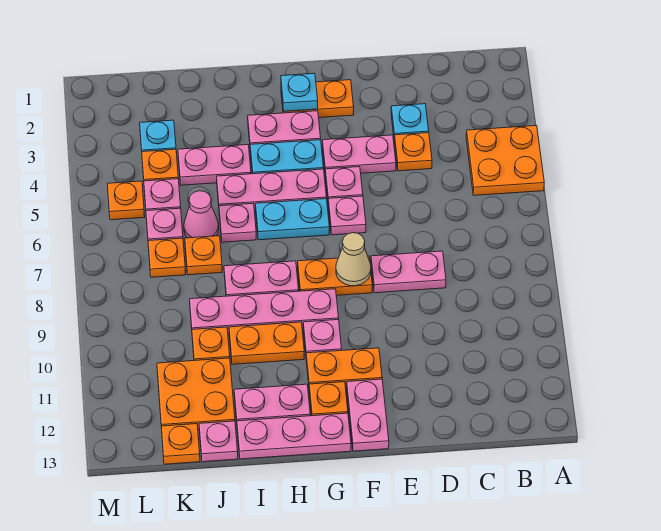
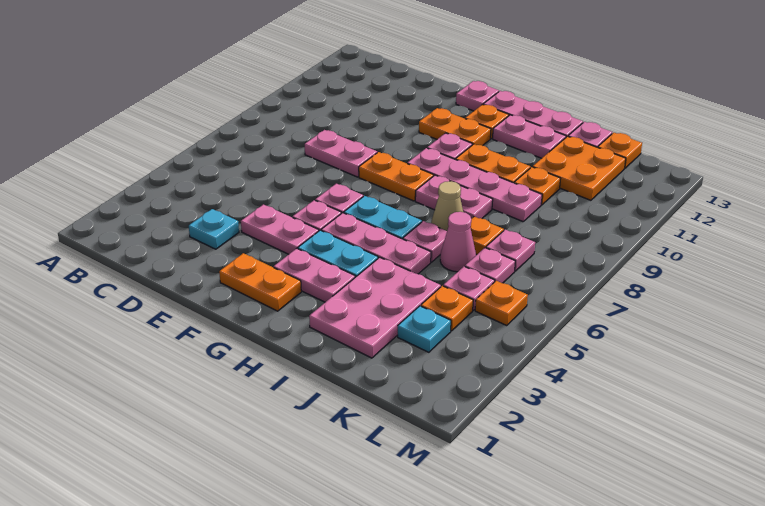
orange plate A4:B5 level 1 -> none
orange plate D4 level 1 -> none
tan cone F8 level 2 -> tan cone I7 level 1
pink plate F12:F13 level 1 -> pink plate F13 level 1
cyan plate G2 level 2 -> none
pink plate I4:J4 level 1 -> pink plate I2:J4 level 1
orange plate K7 level 1 -> pink plate K7 level 1

